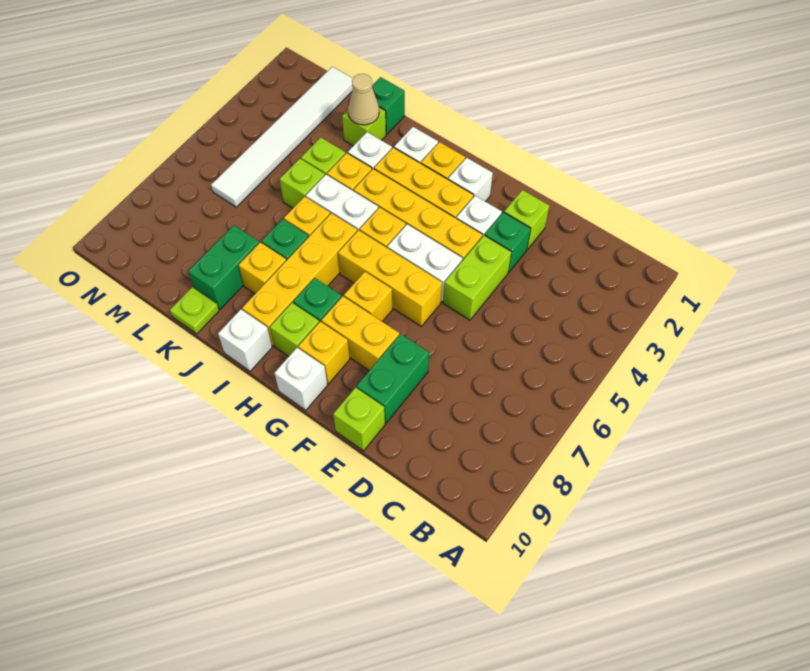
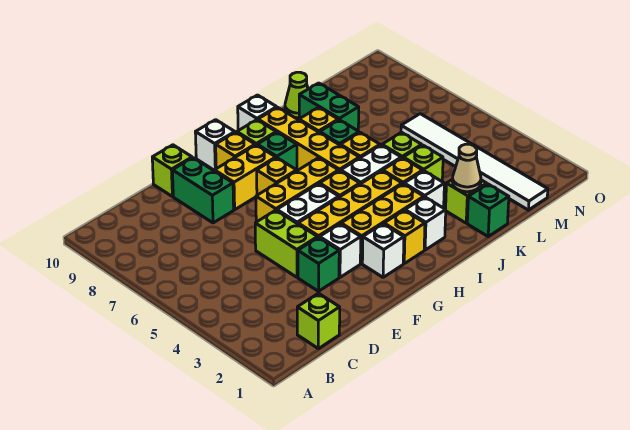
lime brick E2 level 1 -> lime brick C1 level 1
lime plate K10 level 1 -> lime cone K10 level 1

